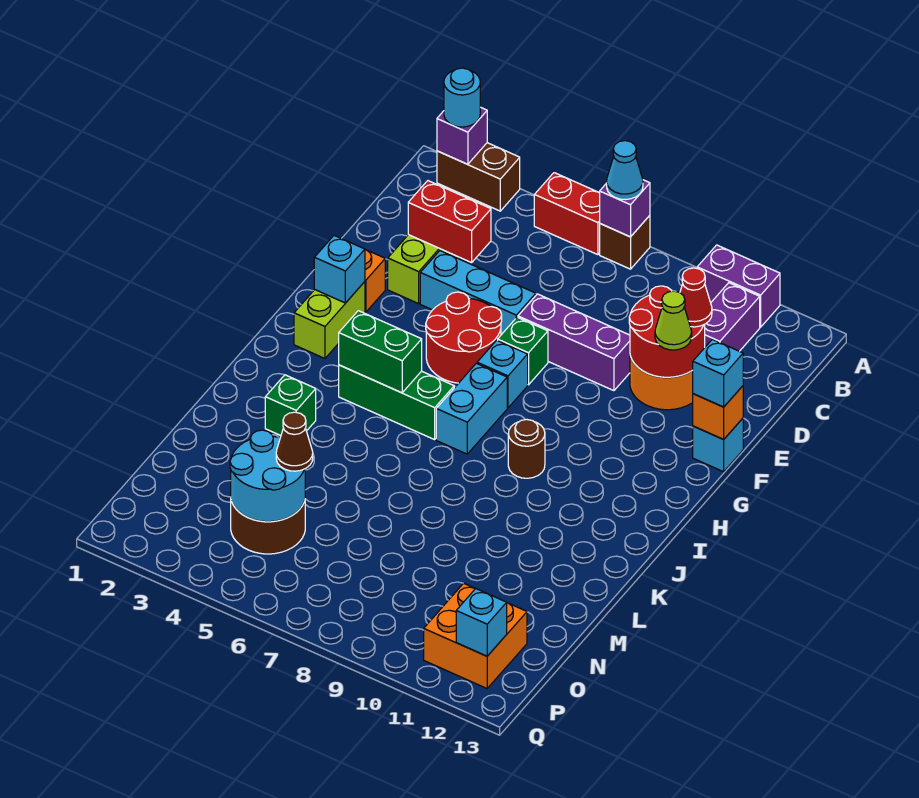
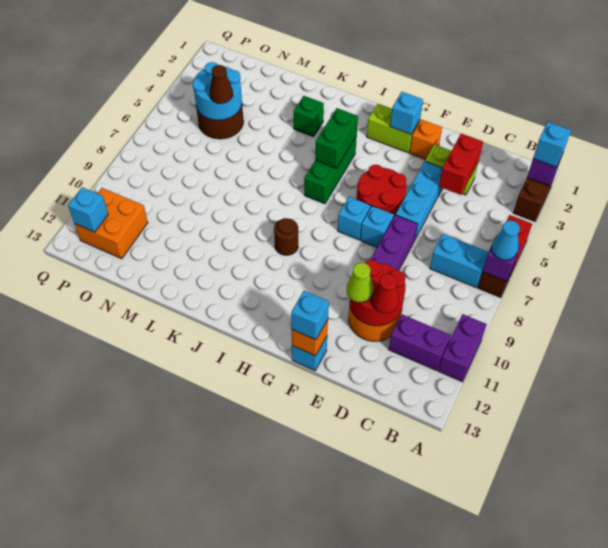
cyan round brick A2 level 3 -> cyan brick A2 level 3
green brick F7 level 1 -> cyan brick F7 level 1
cyan brick H7:I7 level 1 -> cyan brick B7:C7 level 1

